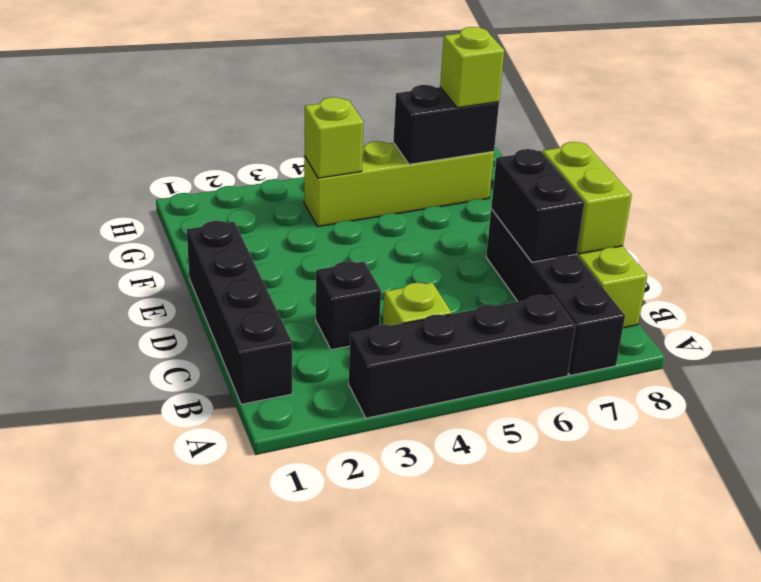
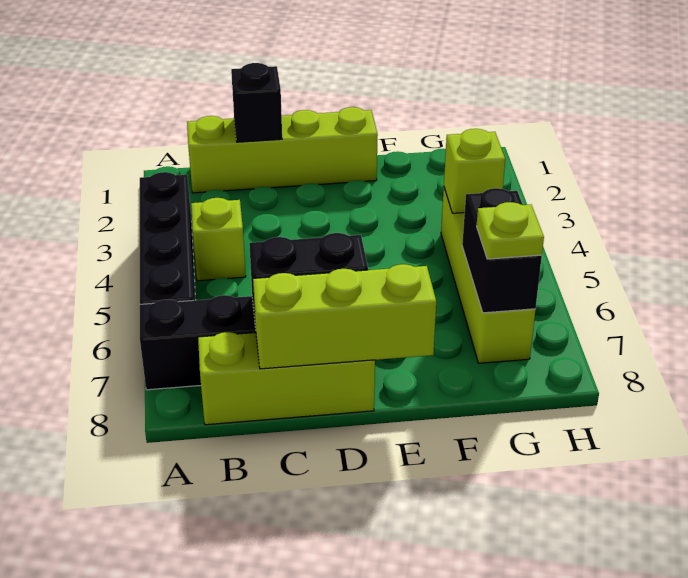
black brick B1:E1 level 1 -> lime brick B1:E1 level 1
black brick C3 level 1 -> black brick C1 level 2
lime brick C8:D8 level 2 -> lime brick C8:E8 level 2
lime brick G7 level 3 -> lime plate G7 level 3

